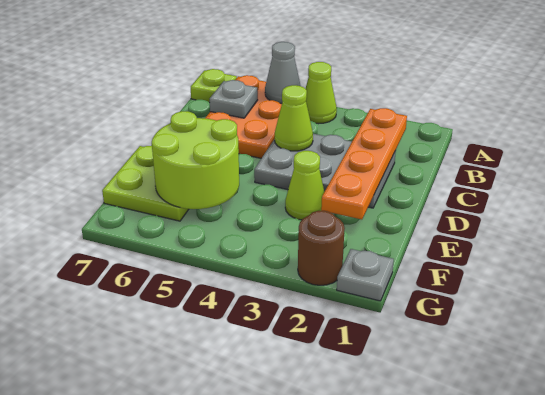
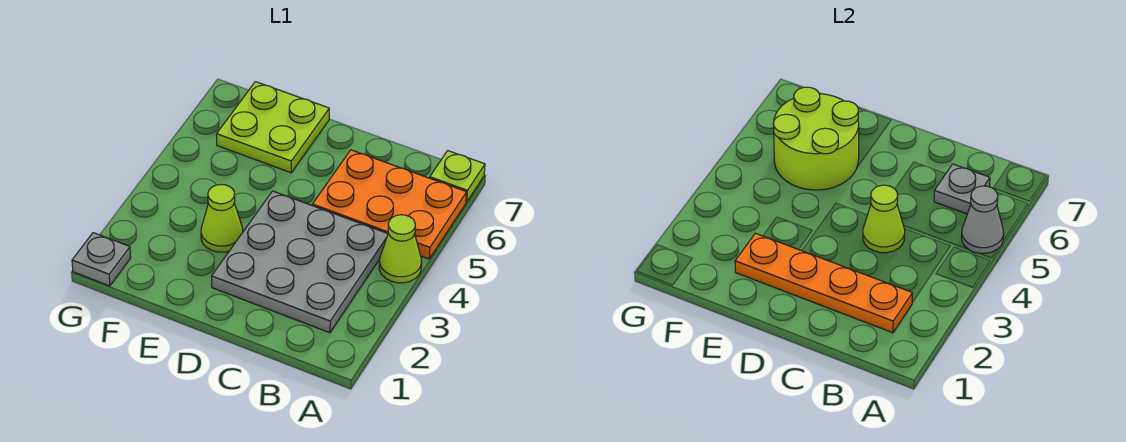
grey plate C2:D4 level 1 -> grey plate B2:D4 level 1
brown round brick G2 level 1 -> none

